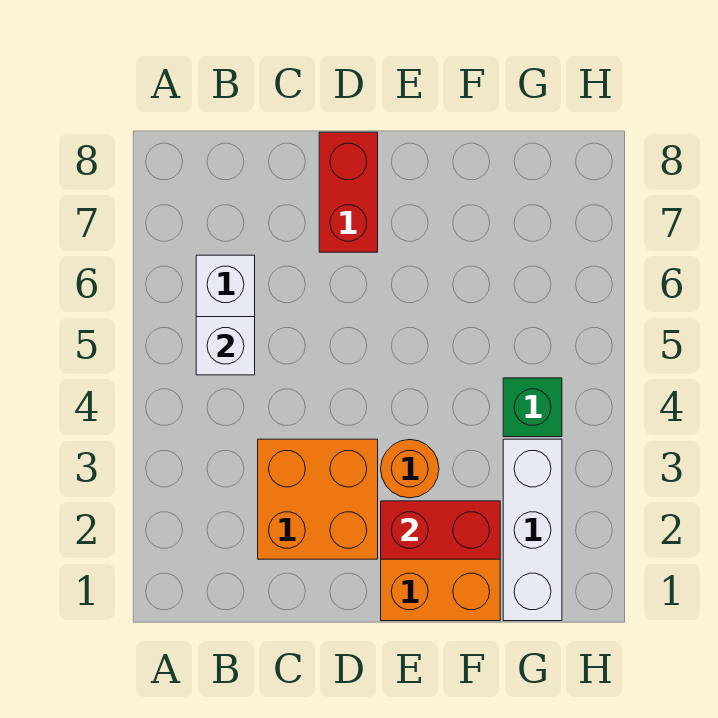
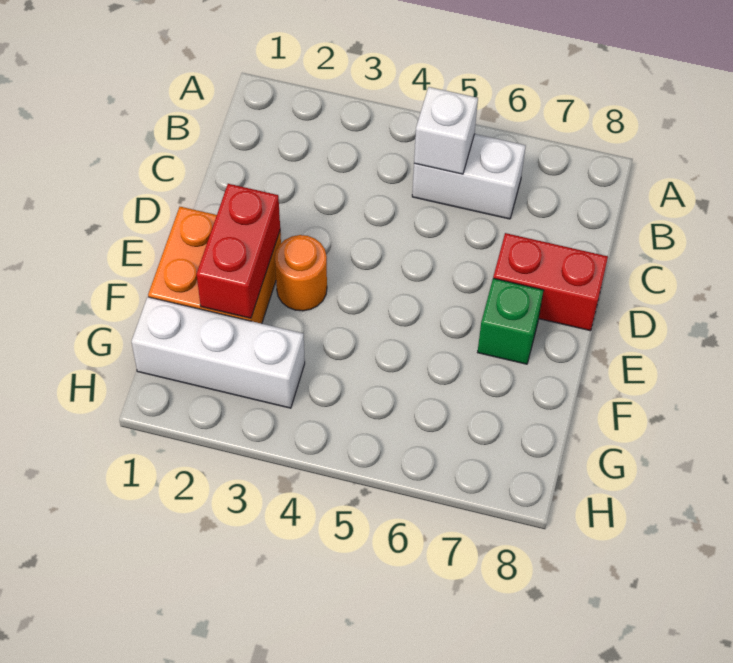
orange brick C2:D3 level 1 -> none
green brick G4 level 1 -> green brick E7 level 1

